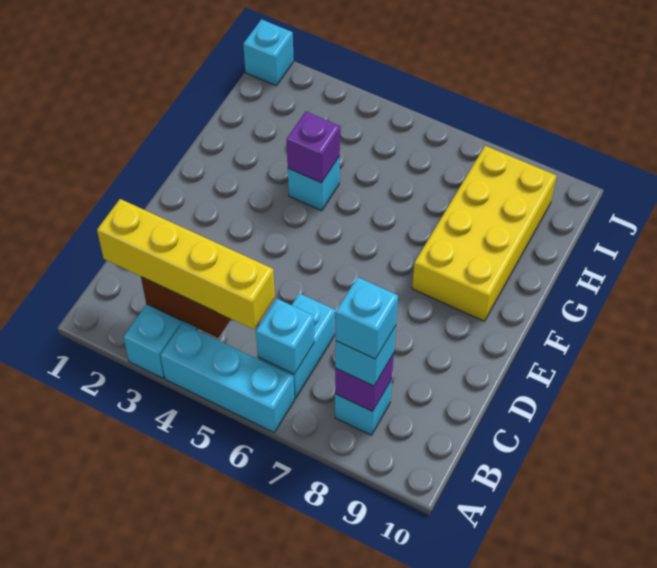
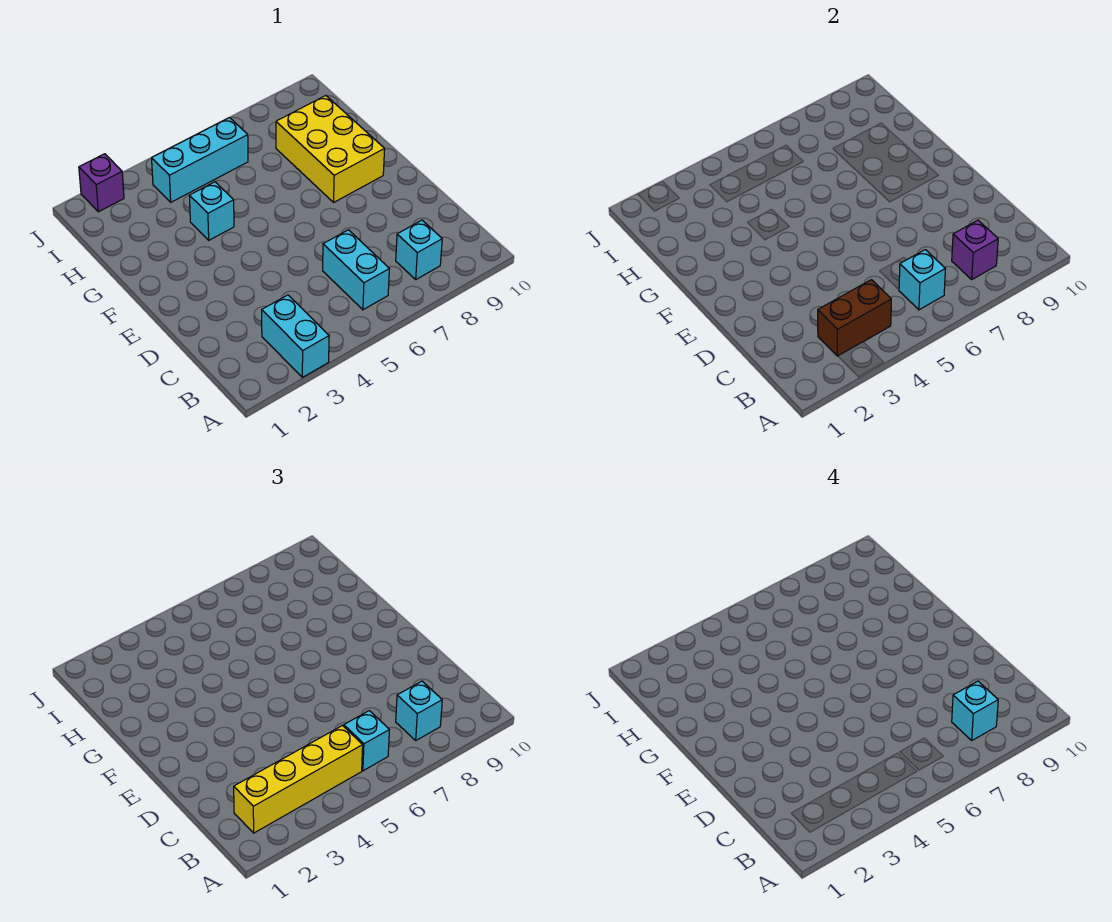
cyan brick A4:A6 level 1 -> cyan brick I4:I6 level 1
yellow brick F8:I9 level 1 -> yellow brick F8:H9 level 1
purple brick G4 level 2 -> purple brick J2 level 1
cyan brick J1 level 1 -> cyan brick B6 level 3

